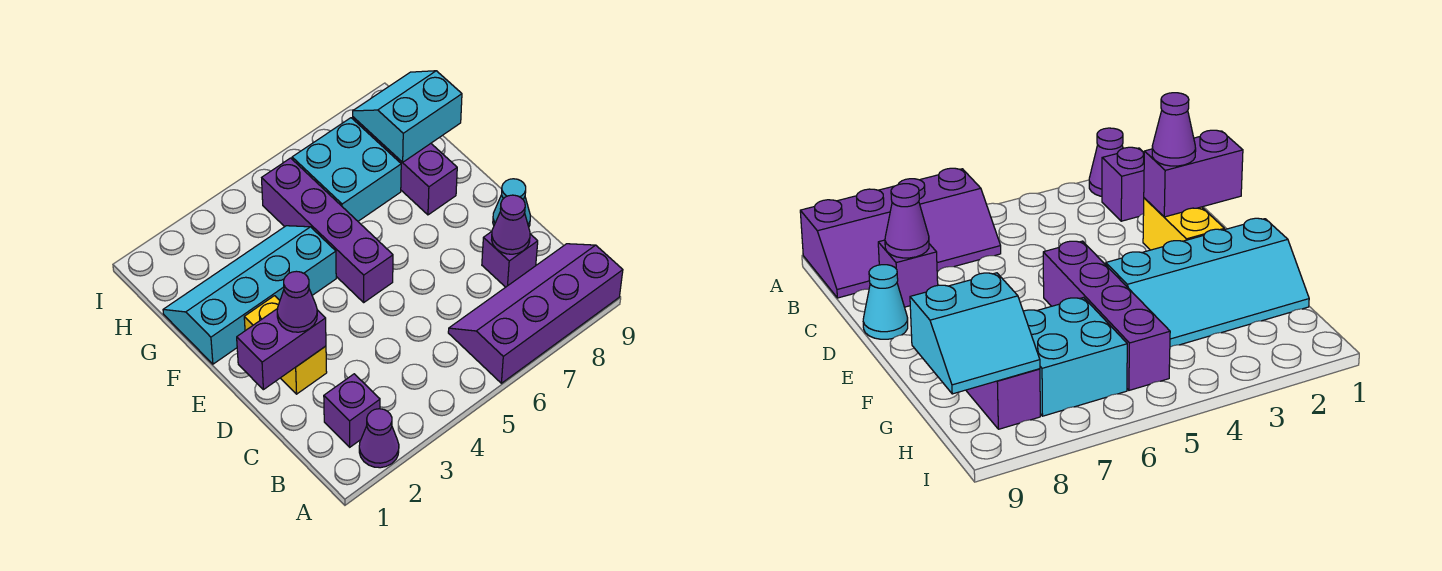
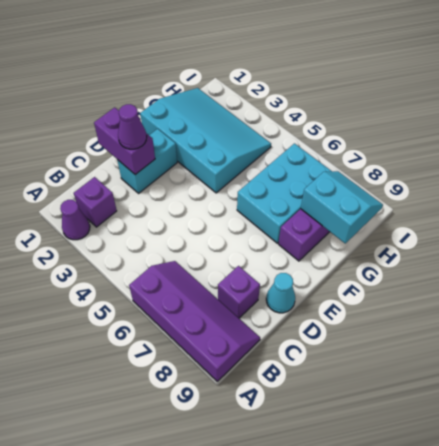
purple cone C8 level 2 -> none
yellow brick D2:E2 level 1 -> cyan brick D2:E2 level 1
purple brick E5:H5 level 1 -> none
cyan slope F1:G4 level 1 top F -> cyan slope F1:H4 level 1 top F
cyan brick G6:H7 level 1 -> cyan brick F6:H7 level 1

